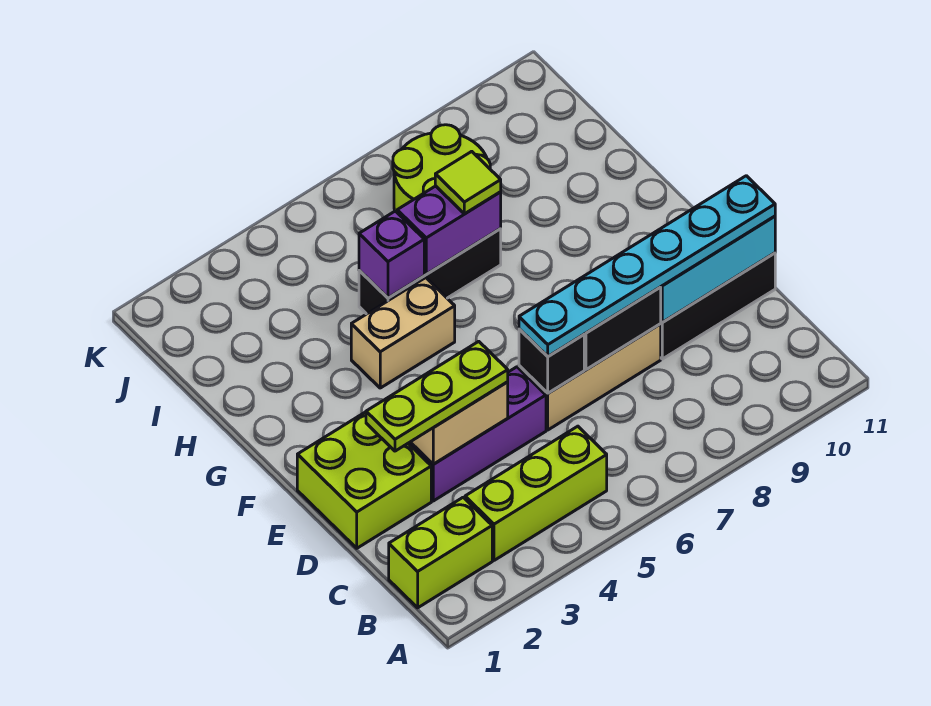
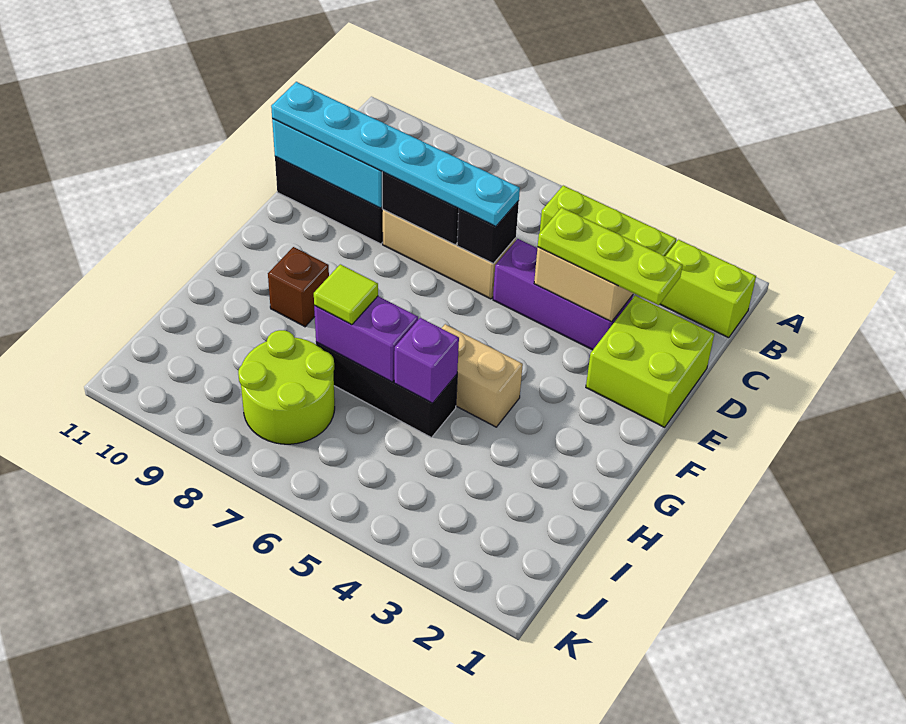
none -> brown brick G9 level 1

